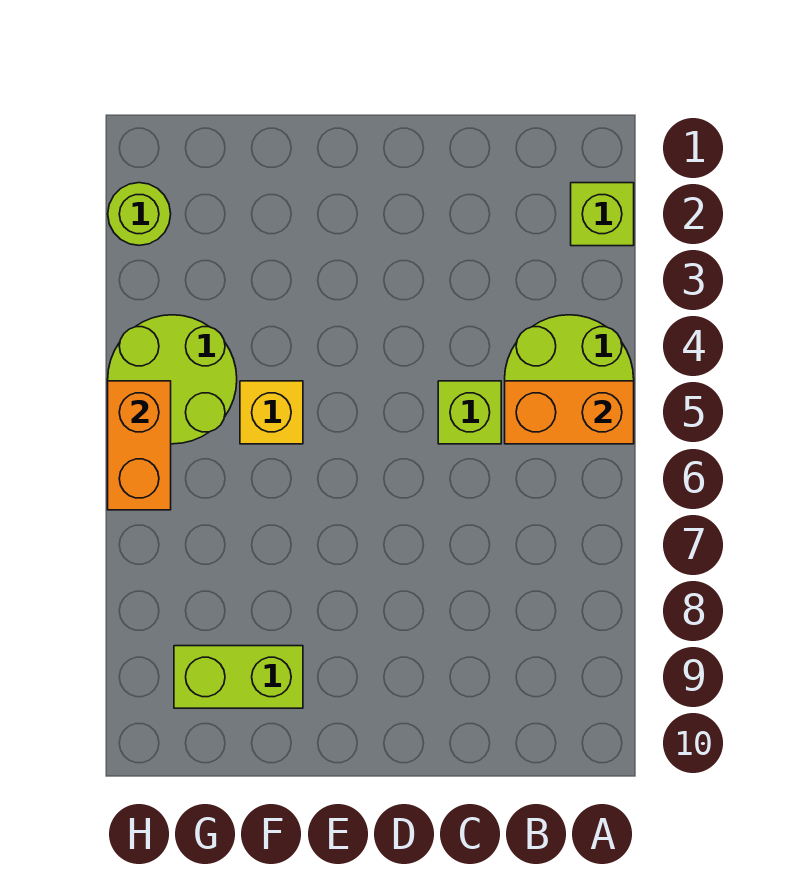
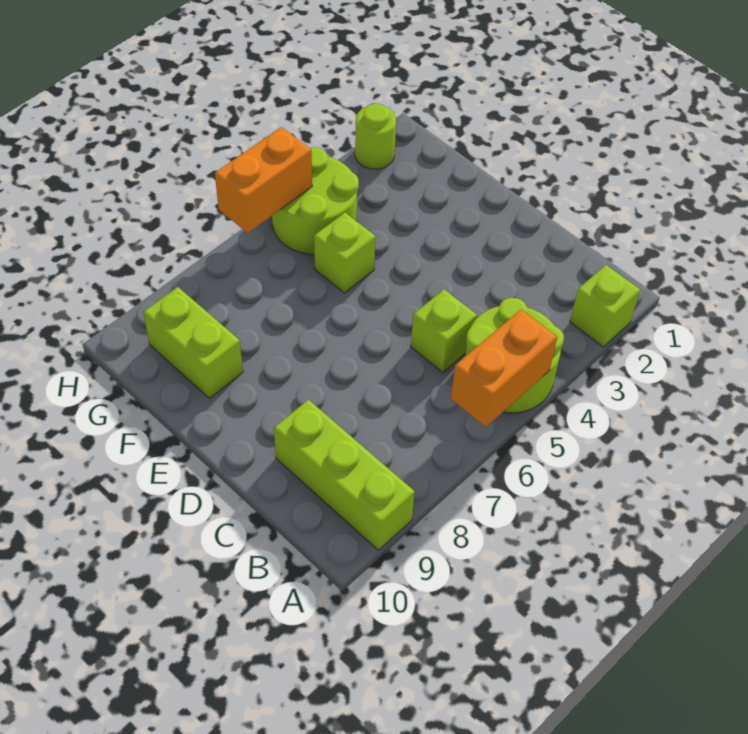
orange brick A5:B5 level 2 -> orange brick A5:A6 level 2
none -> lime brick A9:C9 level 1
yellow brick F5 level 1 -> lime brick F5 level 1

